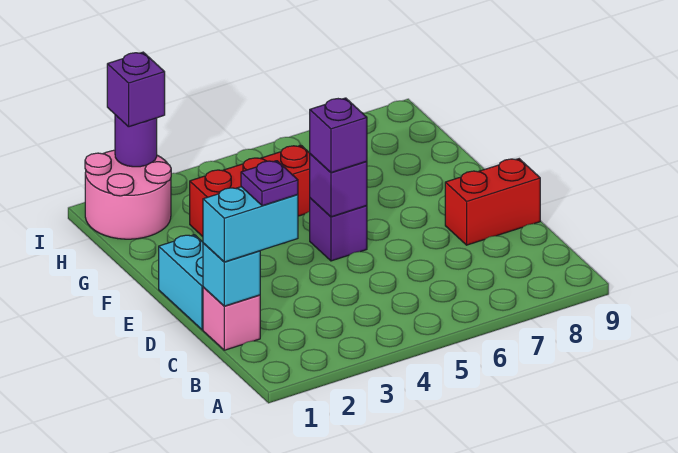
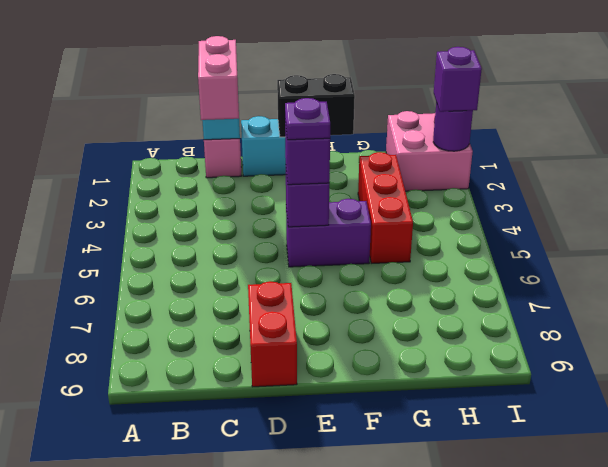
cyan brick C1:C2 level 3 -> pink brick C1:C2 level 3
purple plate C2 level 4 -> purple plate E5 level 4
none -> black brick E1:F1 level 2
purple brick E5 level 1 -> purple brick E5:F5 level 1
pink round brick H1:I2 level 1 -> pink brick H1:I2 level 1

